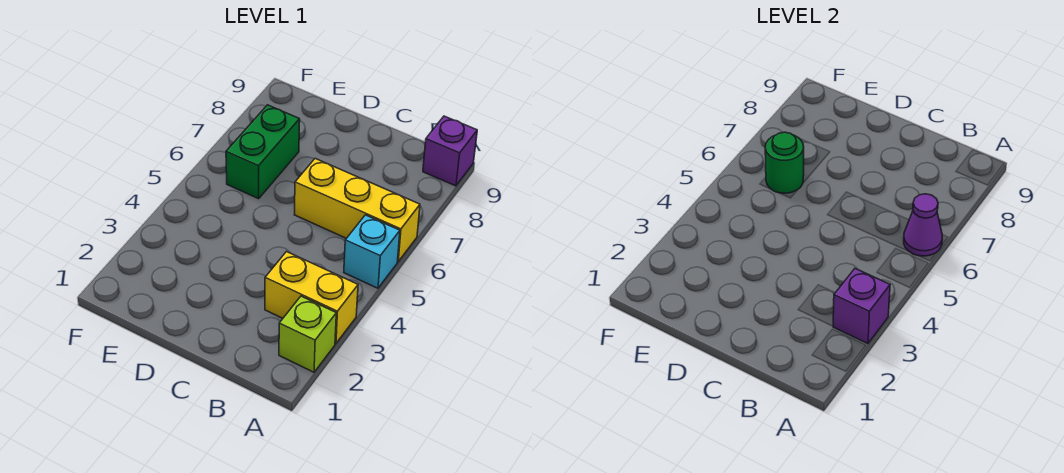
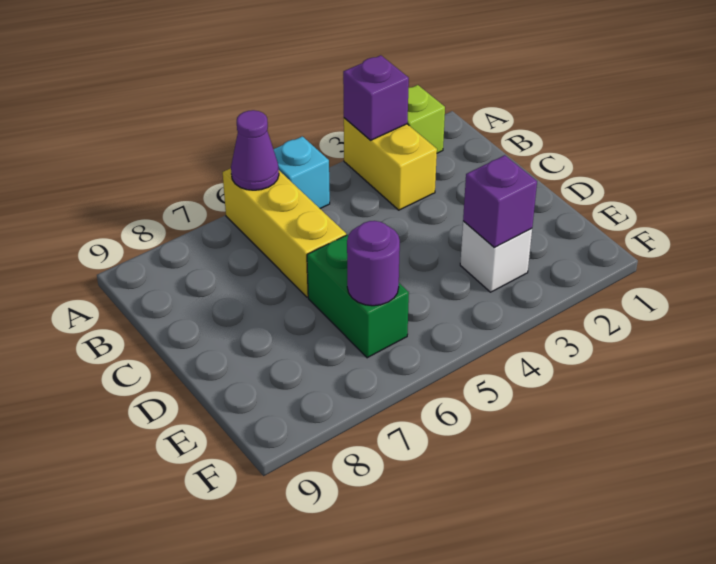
purple brick A9 level 1 -> purple brick E3 level 2
none -> white brick E3 level 1
green brick E6:E7 level 1 -> green brick D6:E6 level 1
green round brick E6 level 2 -> purple round brick E6 level 2

